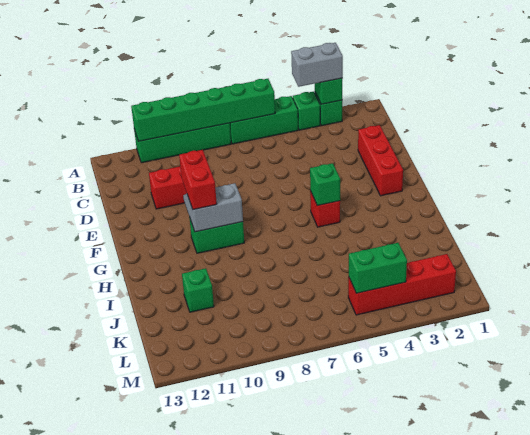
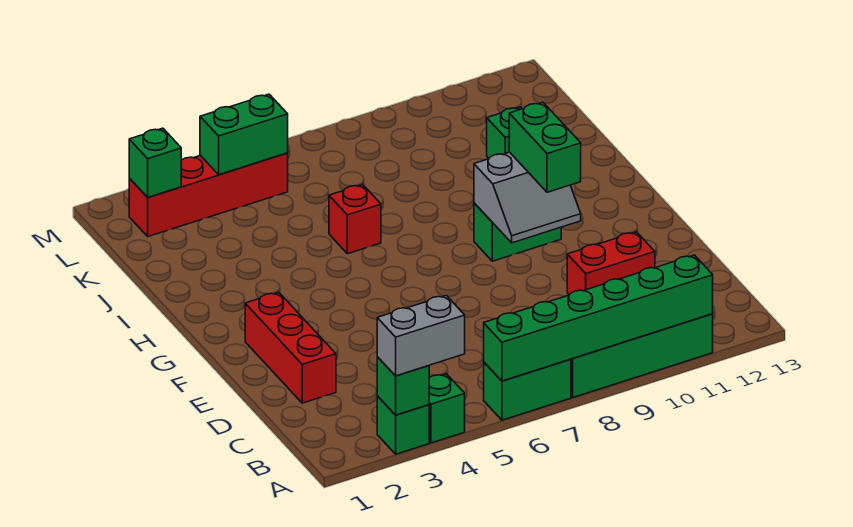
green brick A5:A7 level 1 -> green brick A6:A7 level 1
red brick F10:G10 level 3 -> green brick F10:G10 level 3
red brick G5 level 1 -> red brick I6 level 1
green brick G5 level 2 -> green brick L2 level 2

